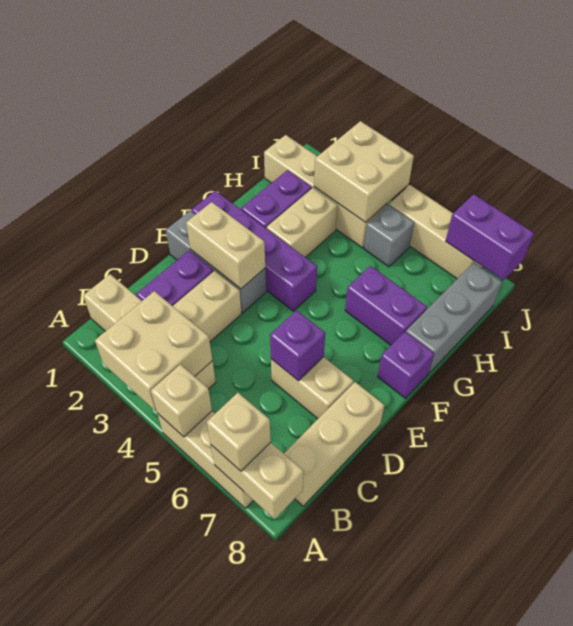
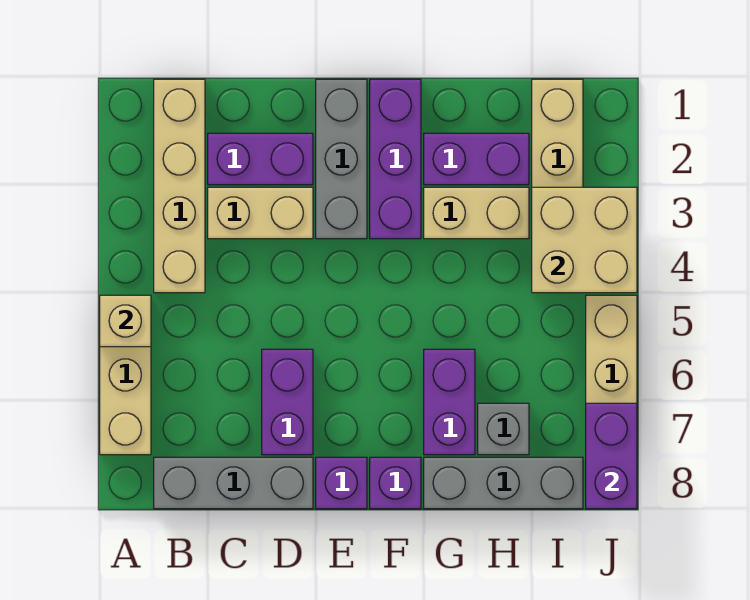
tan brick A3:B4 level 2 -> none
tan brick A7:A8 level 2 -> none
tan brick A7 level 3 -> none
tan brick B8:D8 level 1 -> grey brick B8:D8 level 1
tan brick D6:D7 level 1 -> purple brick D6:D7 level 1
purple brick D6 level 2 -> purple brick E8 level 1
tan brick E2:E3 level 2 -> none
purple brick F1:F4 level 1 -> purple brick F1:F3 level 1
grey brick I5 level 1 -> grey brick H7 level 1

